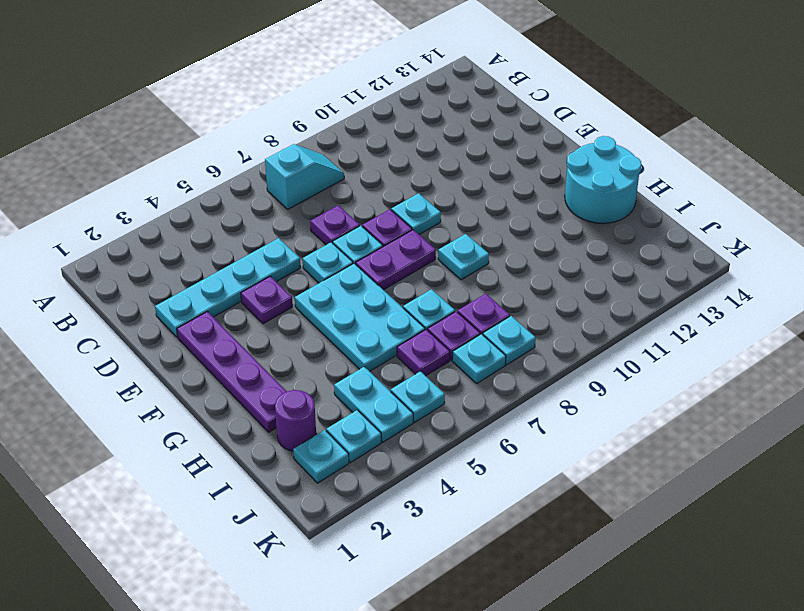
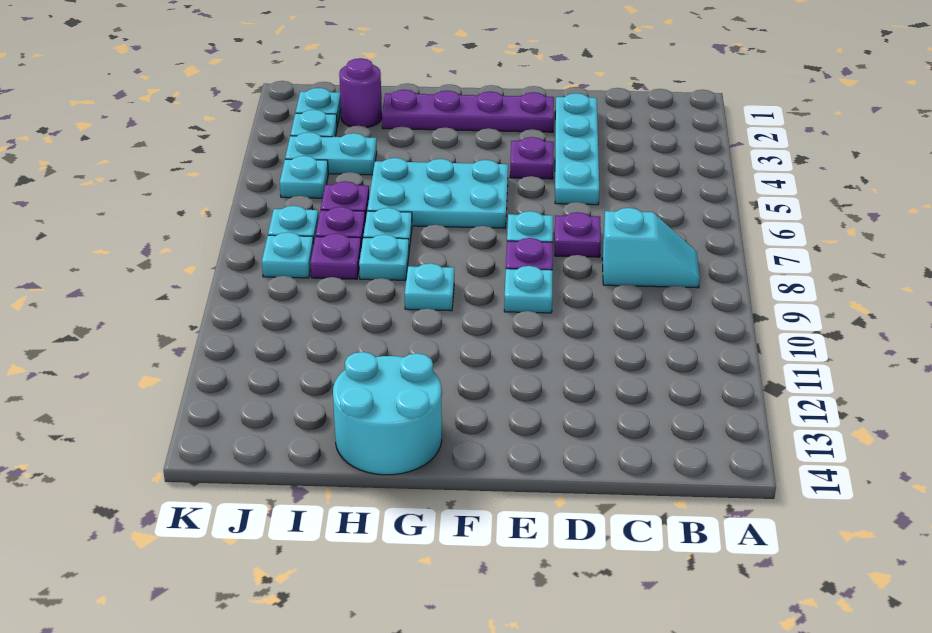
cyan slope B7:B8 level 1 top 7 -> cyan slope B8:C8 level 1 top C
cyan plate E6 level 1 -> cyan plate H8 level 1
purple plate F7:F8 level 1 -> none

